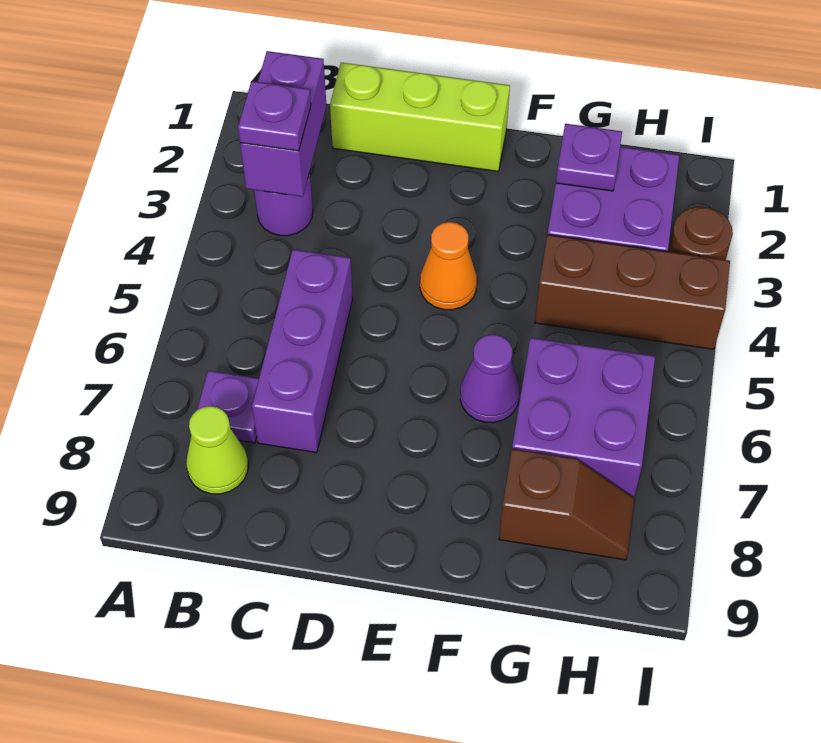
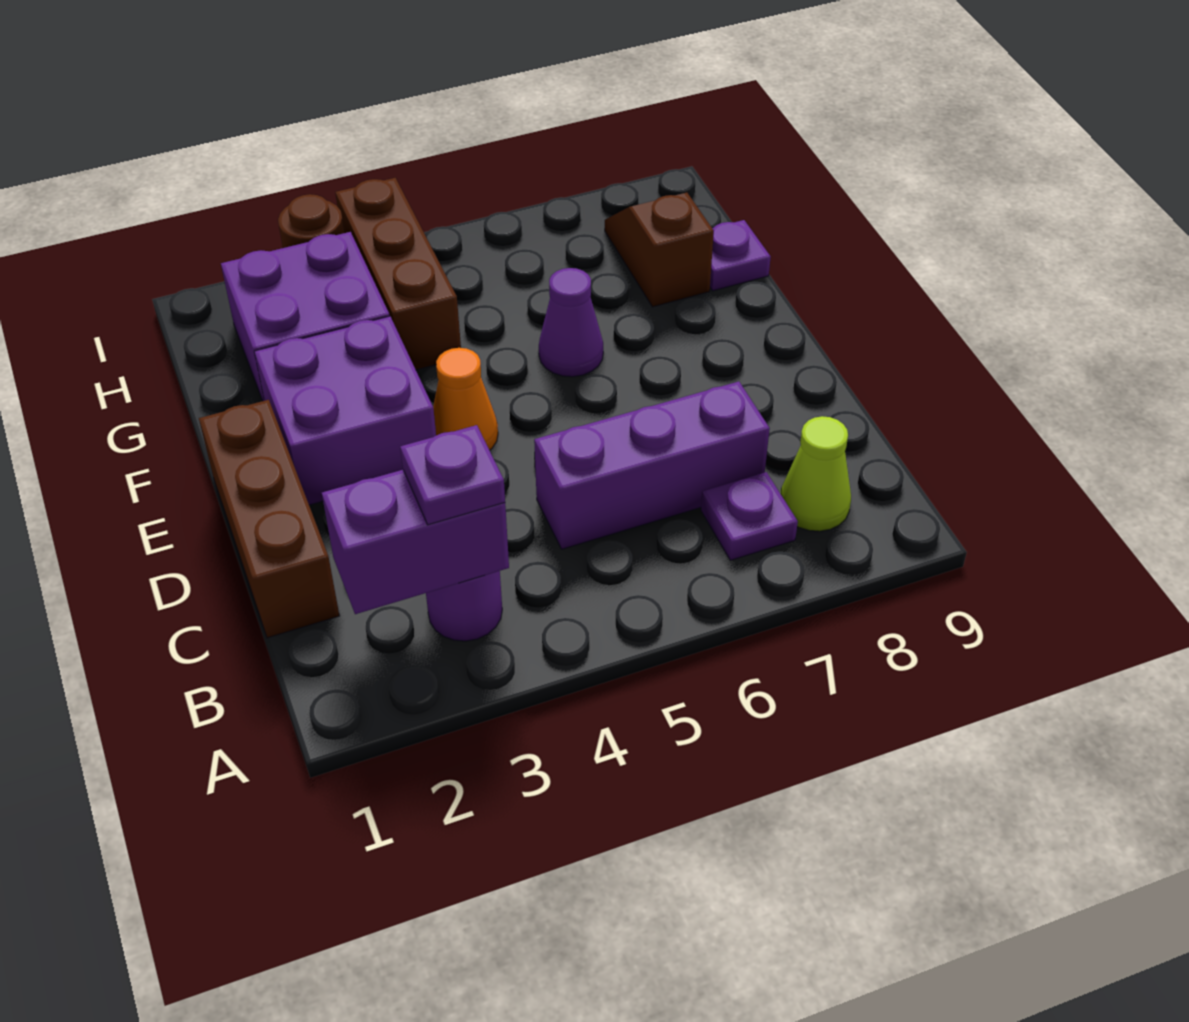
lime brick C1:E1 level 1 -> brown brick C1:E1 level 1
purple plate G2 level 2 -> purple plate G9 level 1
purple brick G6:H7 level 1 -> purple brick E2:F3 level 1

